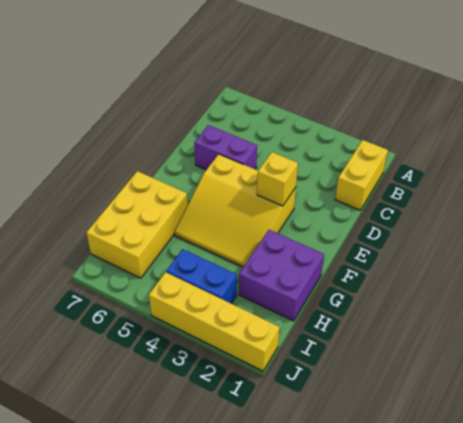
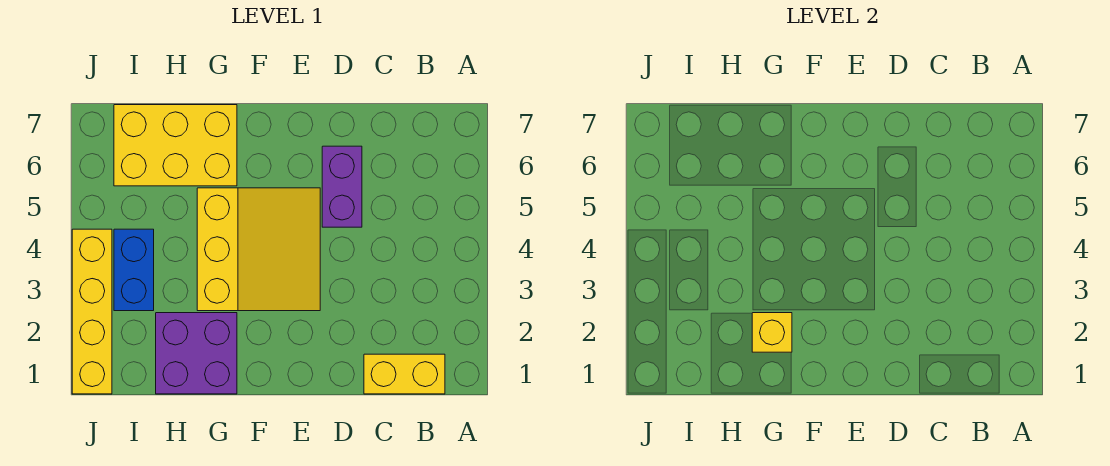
yellow slope E3:G5 level 1 top E -> yellow slope E3:G5 level 1 top G
yellow brick E3 level 2 -> yellow brick G2 level 2

